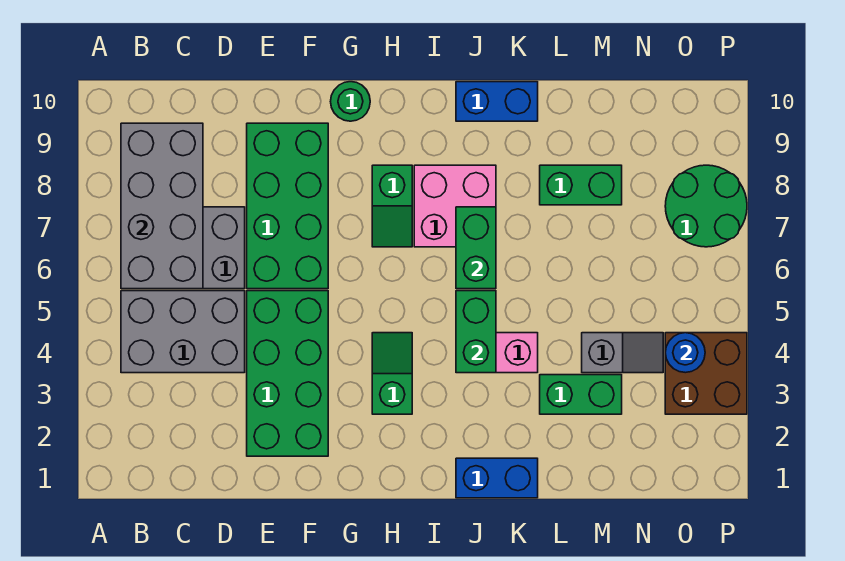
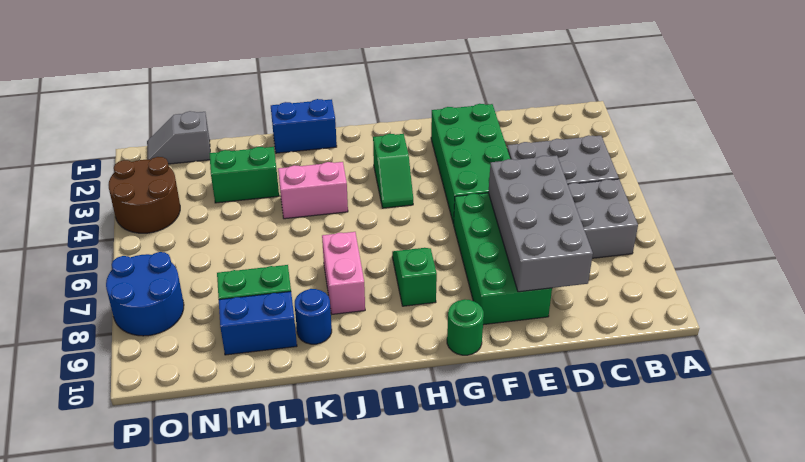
grey brick B6:C9 level 2 -> grey brick D6:E9 level 2
pink brick I7:J8 level 1 -> pink brick J7:J8 level 1
green brick J4:J5 level 2 -> none
green brick J6:J7 level 2 -> none
blue brick J10:K10 level 1 -> blue brick L9:M9 level 1
grey slope M4:N4 level 1 top M -> grey slope N1:O1 level 1 top N
brown brick O3:P4 level 1 -> brown round brick O3:P4 level 1
blue round brick O4 level 2 -> blue round brick K9 level 1
green round brick O7:P8 level 1 -> blue round brick O7:P8 level 1

